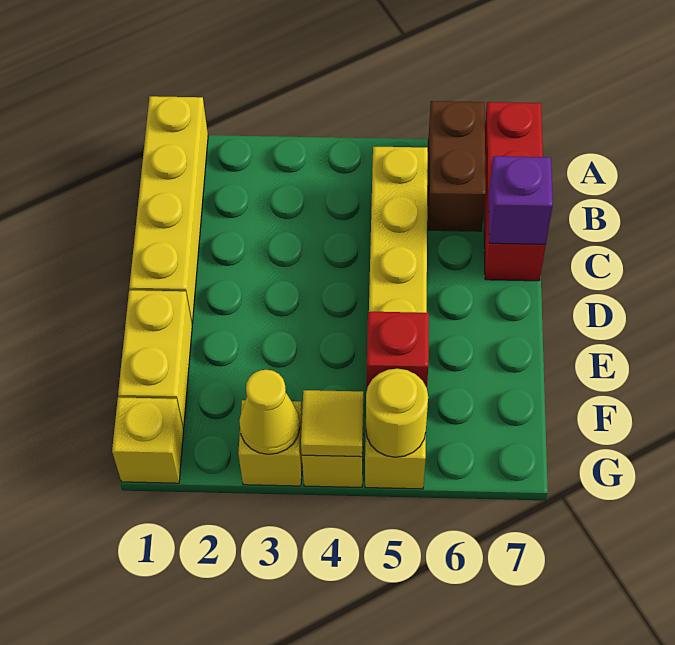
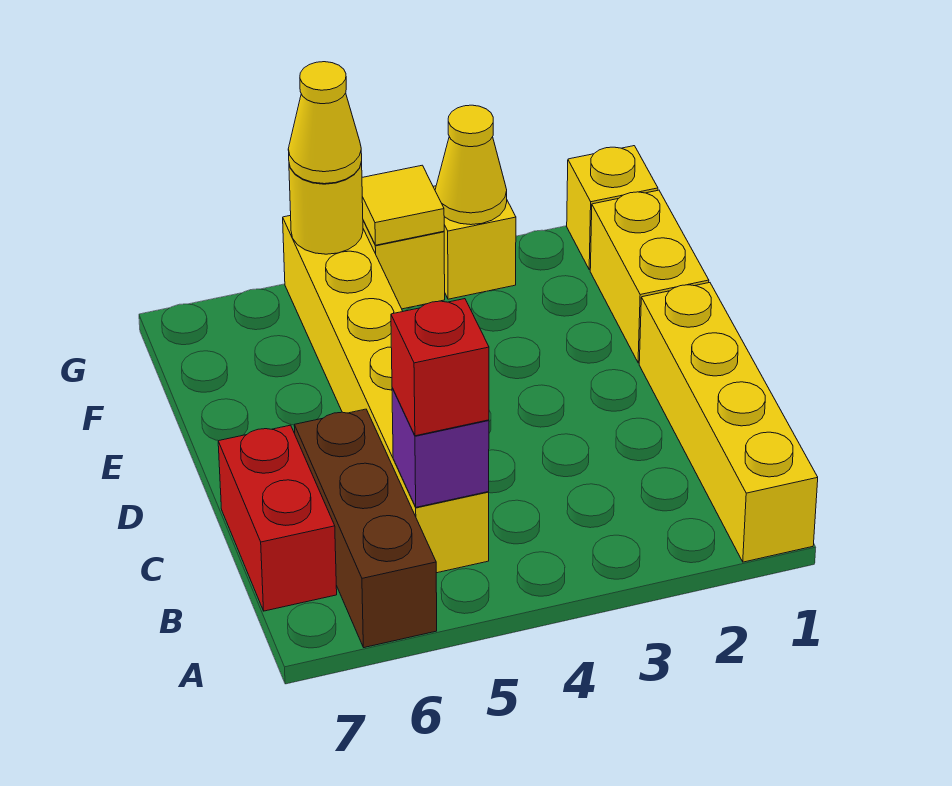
brown brick A6:B6 level 1 -> brown brick A6:C6 level 1
red brick A7:C7 level 1 -> red brick B7:C7 level 1
purple brick C7 level 2 -> purple brick B5 level 2
red brick F5 level 2 -> red brick B5 level 3
none -> yellow cone G5 level 3

